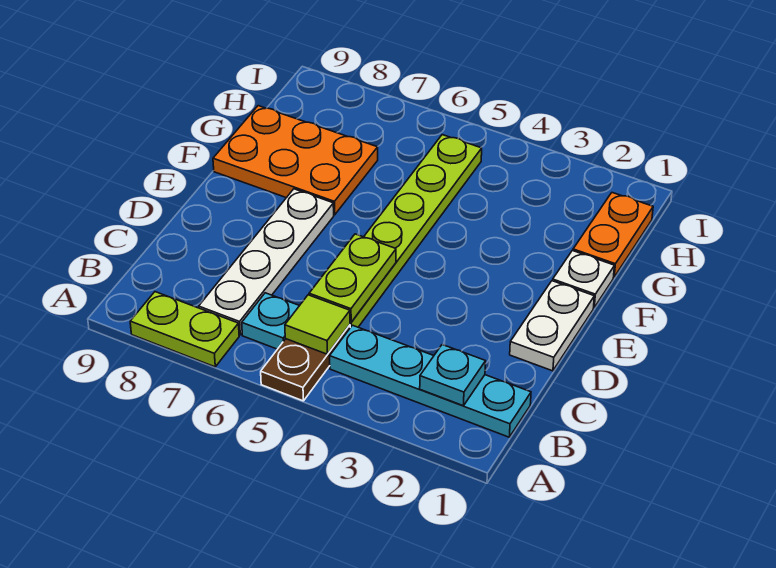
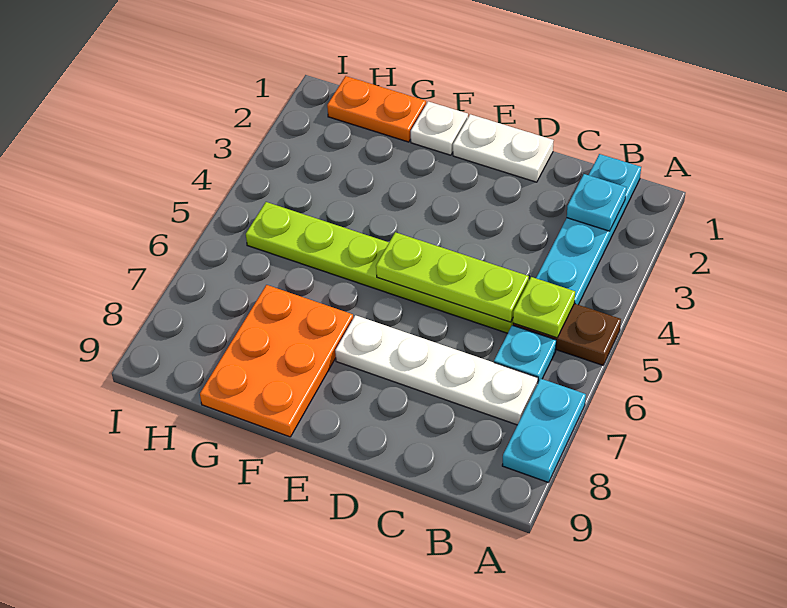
lime plate A7:A8 level 1 -> cyan plate A7:A8 level 1
lime tile B5 level 2 -> lime plate B5 level 2
lime plate C5:D5 level 2 -> lime plate C5:E5 level 2

